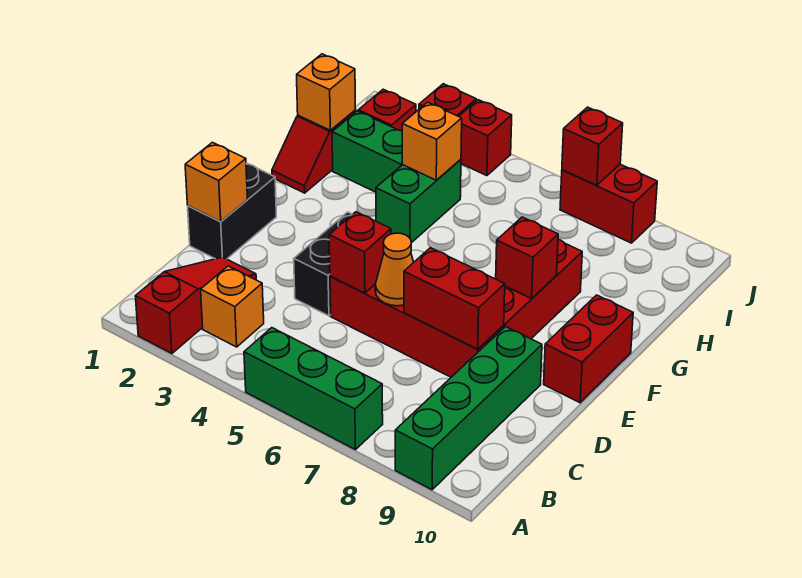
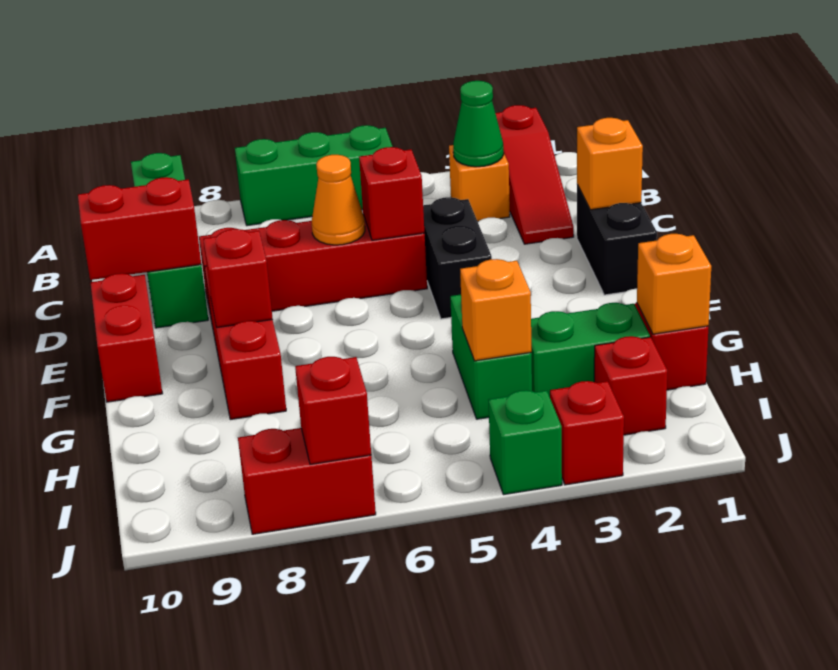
none -> green cone B3 level 2
red brick D7:D8 level 2 -> red brick D9:D10 level 2
red brick J4 level 1 -> green brick J4 level 1

